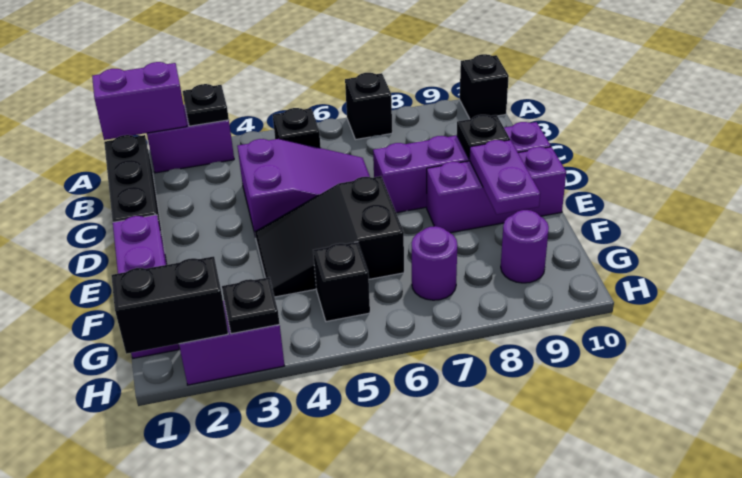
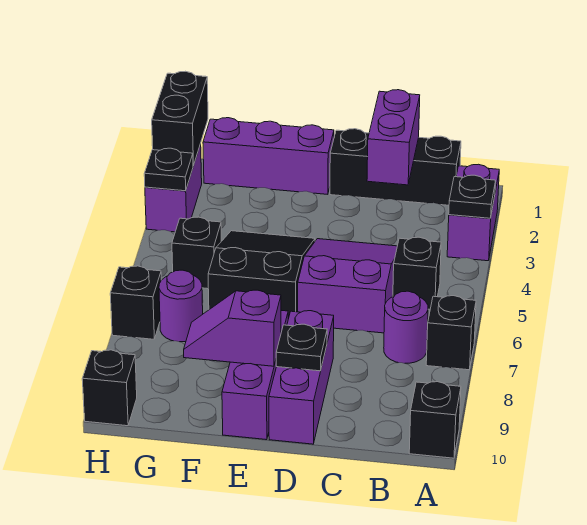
purple brick A1:A2 level 2 -> purple brick C1:C2 level 2
purple slope C4:D6 level 1 top 4 -> purple slope C4:D6 level 1 top 6
purple brick D7:D10 level 1 -> purple brick D8:D10 level 1
purple plate E9:F9 level 2 -> purple slope E9:F9 level 2 top E
purple round brick G9 level 1 -> purple round brick B7 level 1
none -> black brick H7 level 1
none -> black brick H10 level 1

